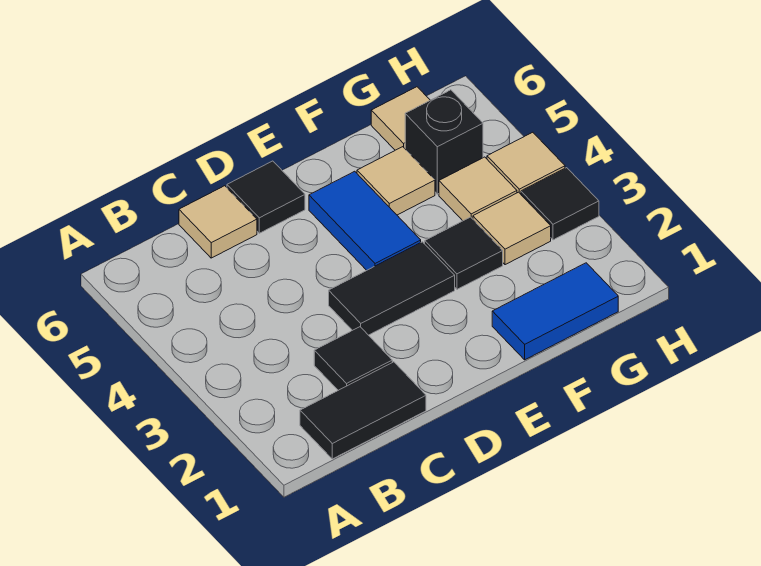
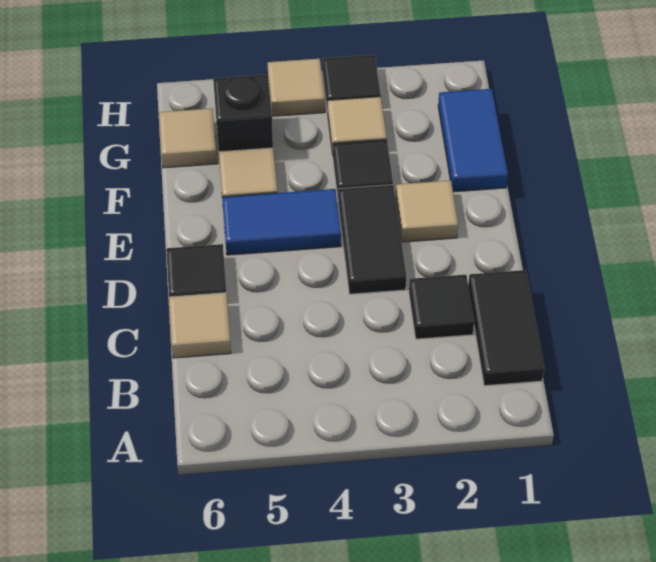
tan tile G4 level 1 -> tan tile E2 level 1

